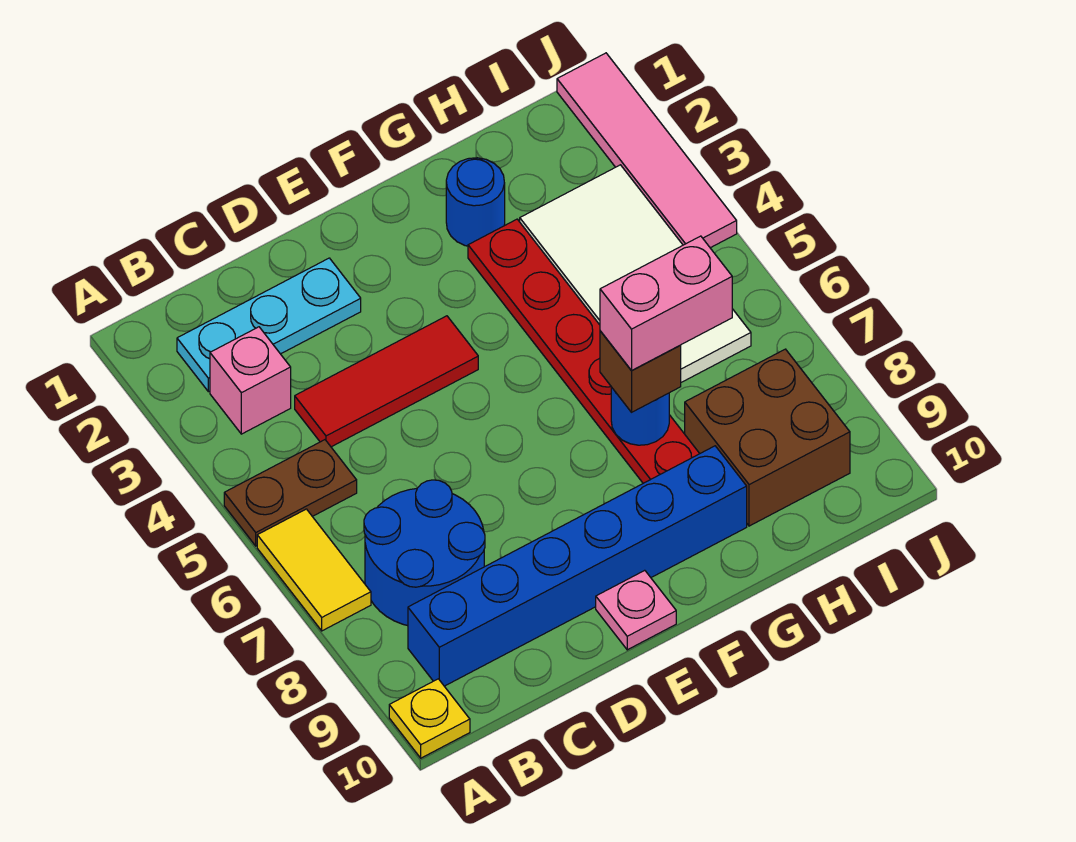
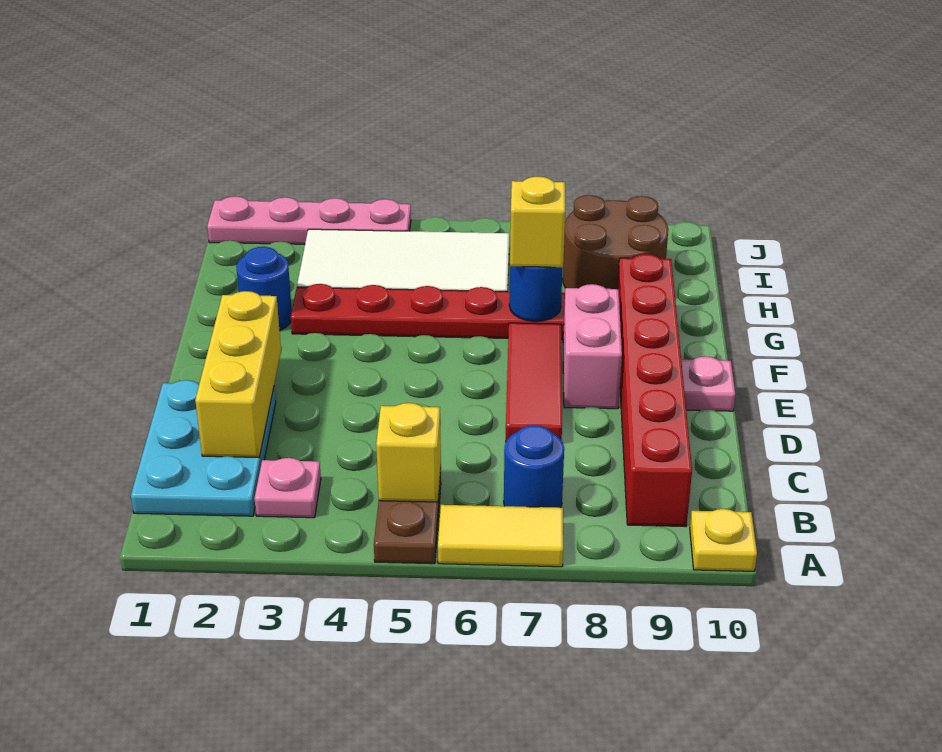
cyan plate B2:D2 level 1 -> cyan plate B1:D2 level 1
pink brick B3 level 1 -> pink plate B3 level 1
none -> yellow brick B5 level 2
blue round brick B7:C8 level 1 -> blue round brick B7 level 1
blue brick B9:G9 level 1 -> red brick B9:G9 level 1
none -> yellow brick C2:E2 level 2
red tile C4:E4 level 1 -> red tile D7:F7 level 1
brown brick G7 level 3 -> yellow brick G7 level 3
pink brick G7:H7 level 4 -> pink brick E8:F8 level 1
brown brick H8:I9 level 1 -> brown round brick H8:I9 level 1
pink tile J1:J4 level 1 -> pink plate J1:J4 level 1

